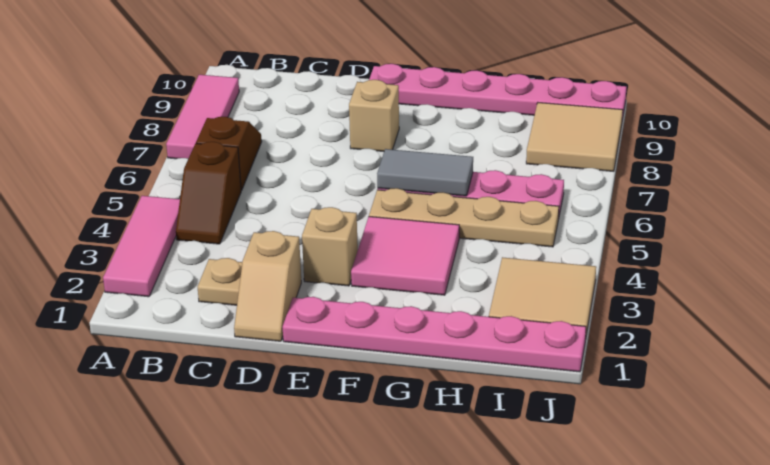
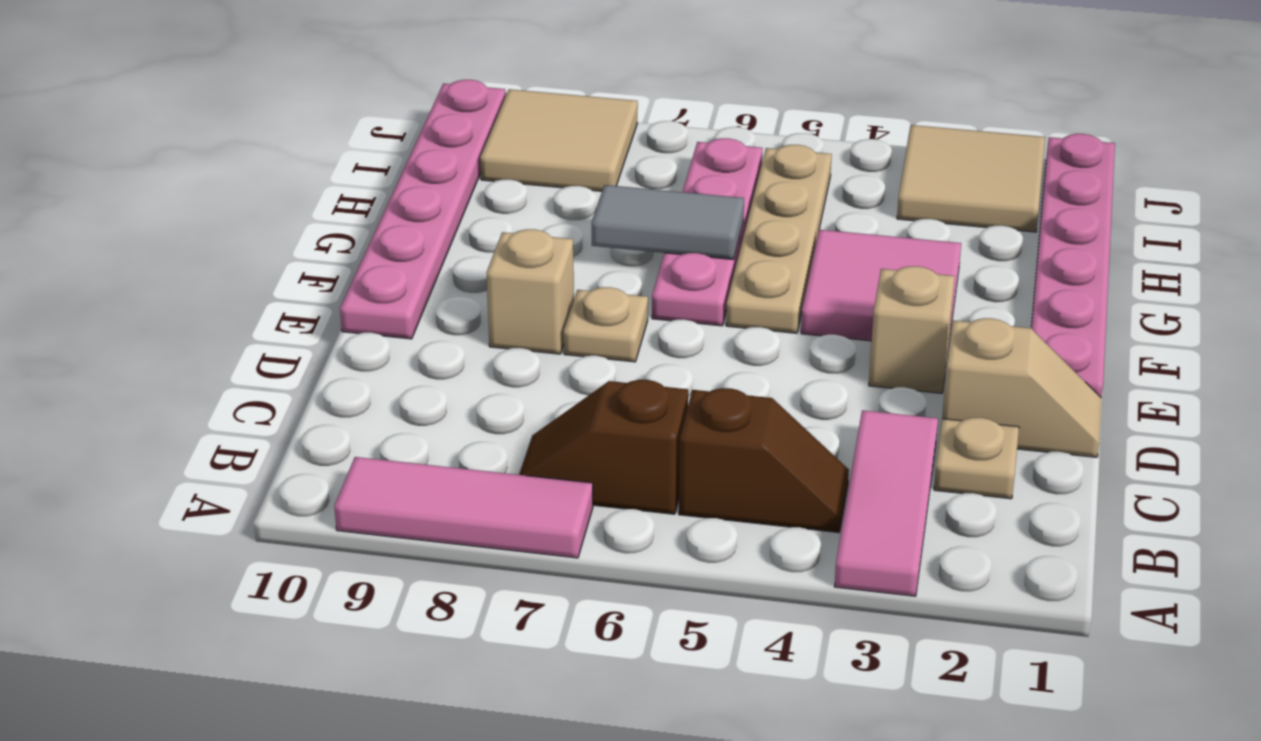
pink tile A2:A4 level 1 -> pink tile A3:C3 level 1
none -> tan plate E7 level 1
grey tile F6:G6 level 2 -> grey tile G6:G7 level 2

